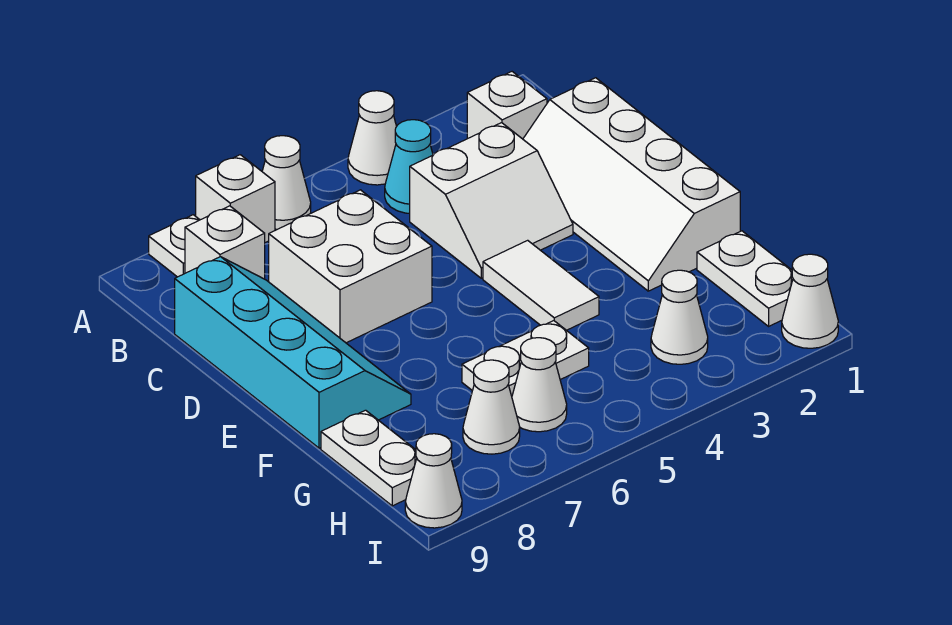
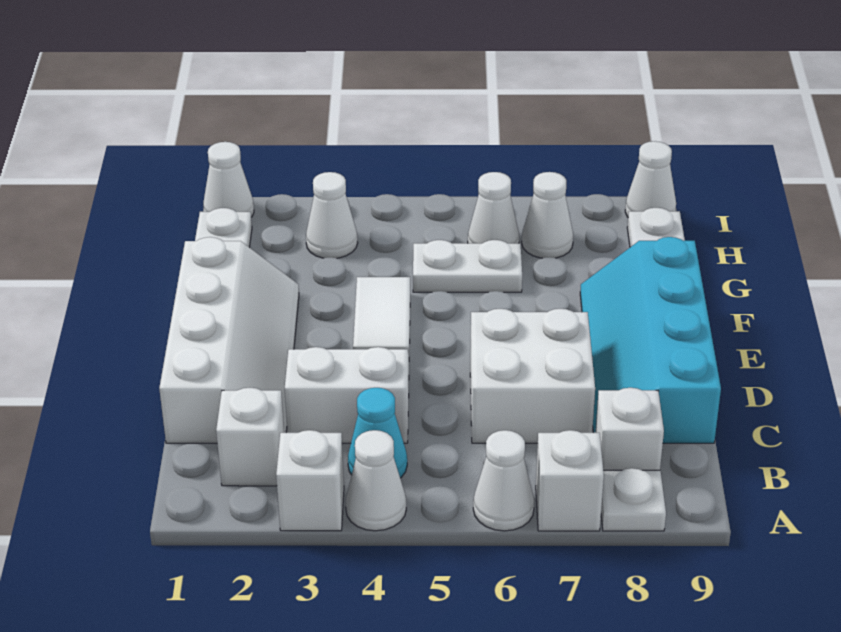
none -> white brick A3 level 1

